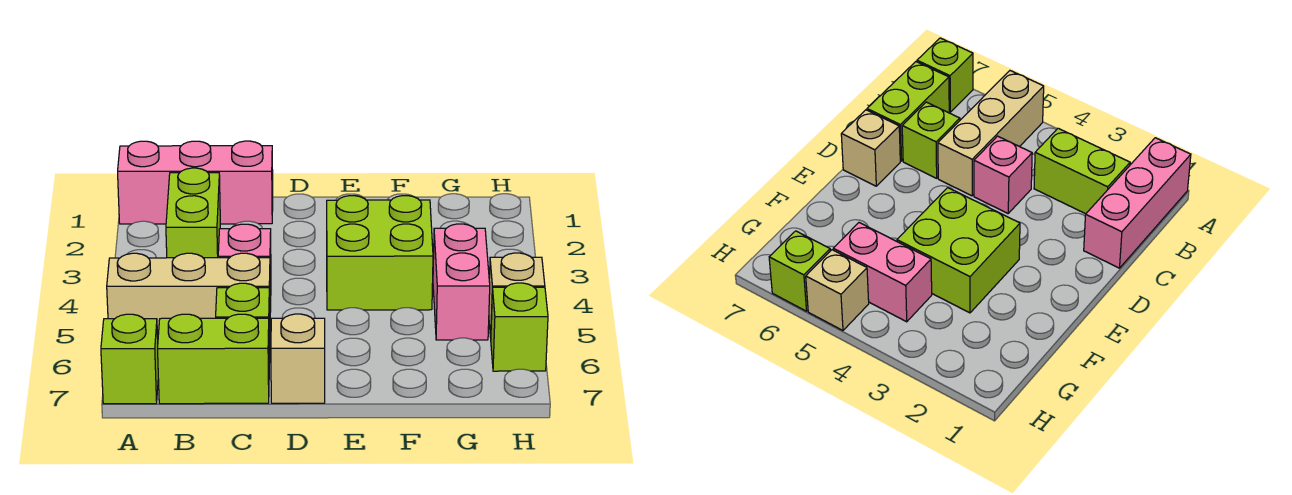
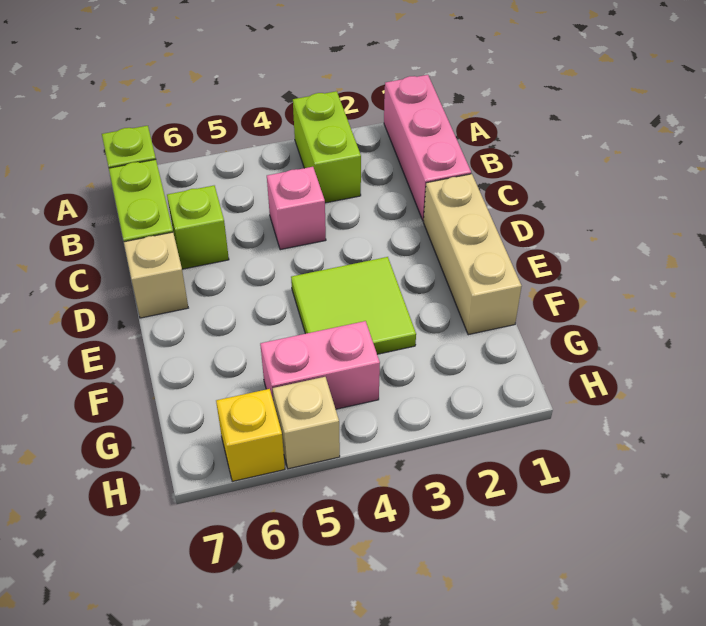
tan brick A5:C5 level 1 -> tan brick D1:F1 level 1
lime brick B2:B3 level 1 -> lime brick A3:B3 level 1
lime brick E3:F4 level 1 -> lime tile E3:F4 level 1
lime brick H6 level 1 -> yellow brick H6 level 1

